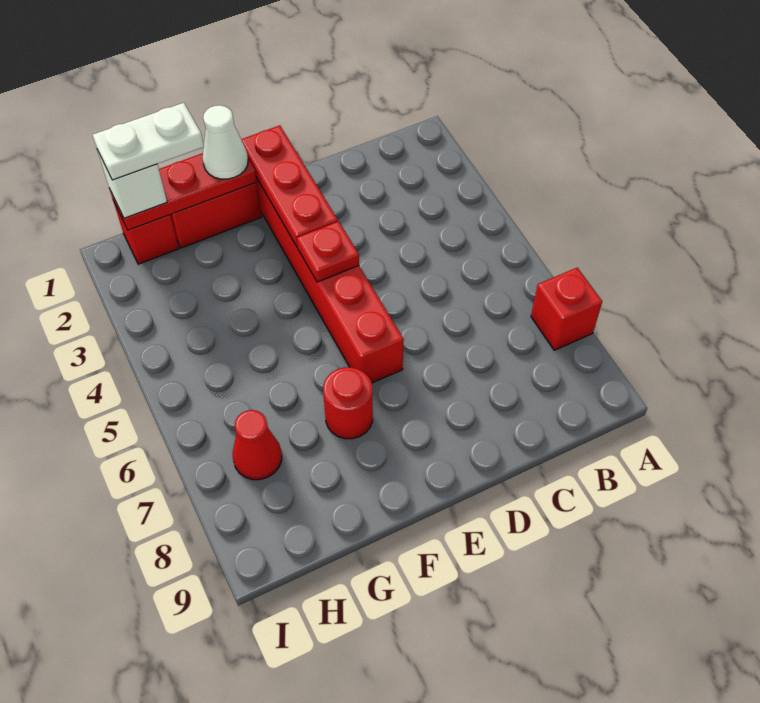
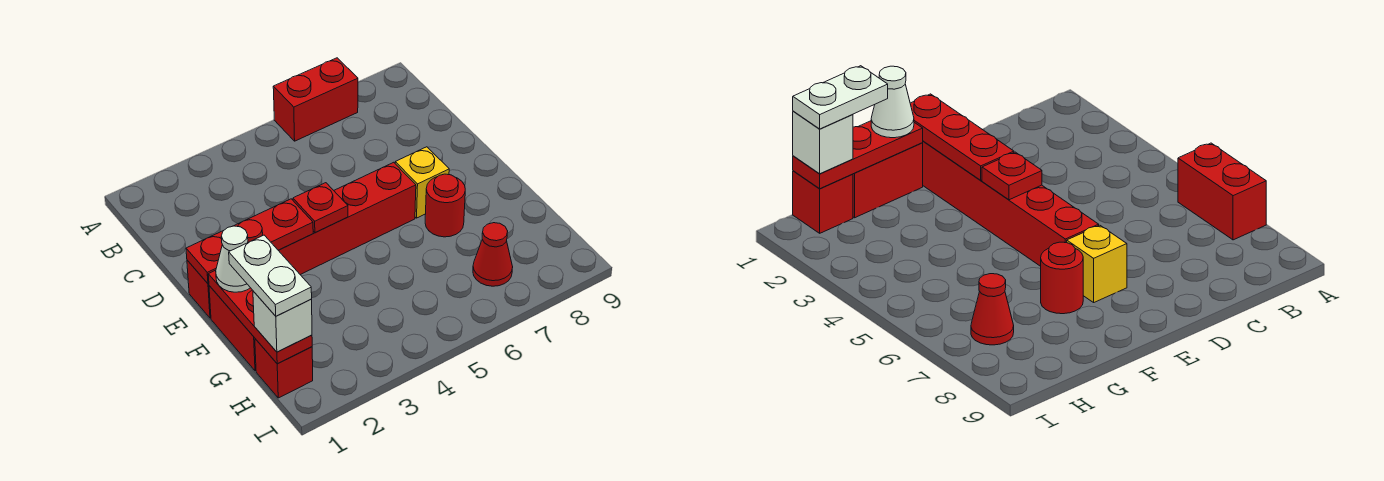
red brick A7 level 1 -> red brick A6:A7 level 1
none -> yellow brick E7 level 1

